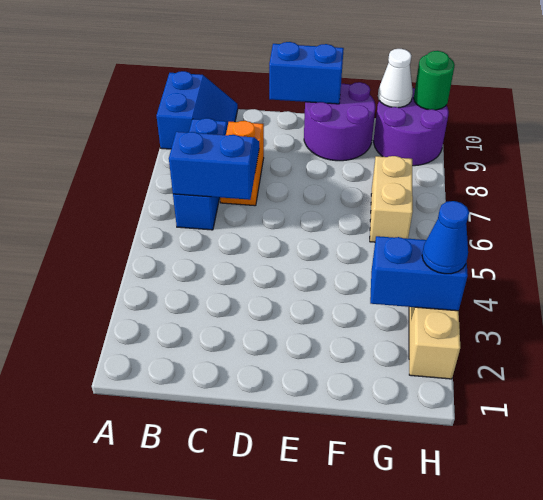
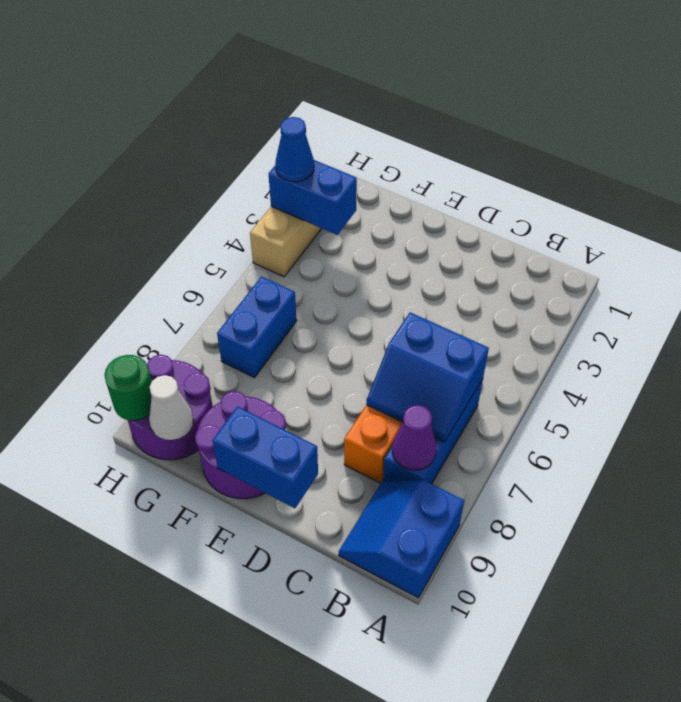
none -> purple cone B8 level 2
tan brick G6:G7 level 1 -> blue brick G6:G7 level 1

